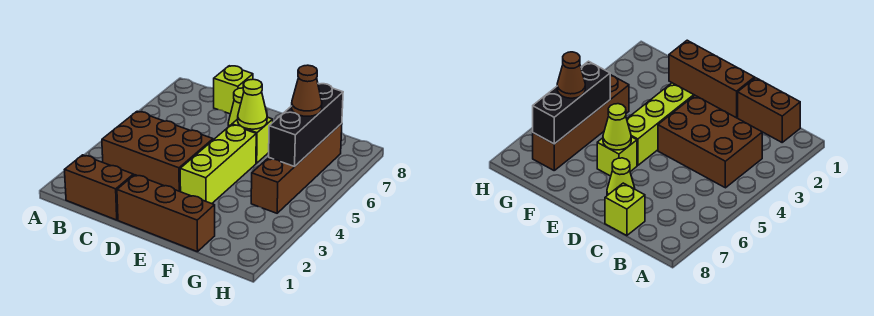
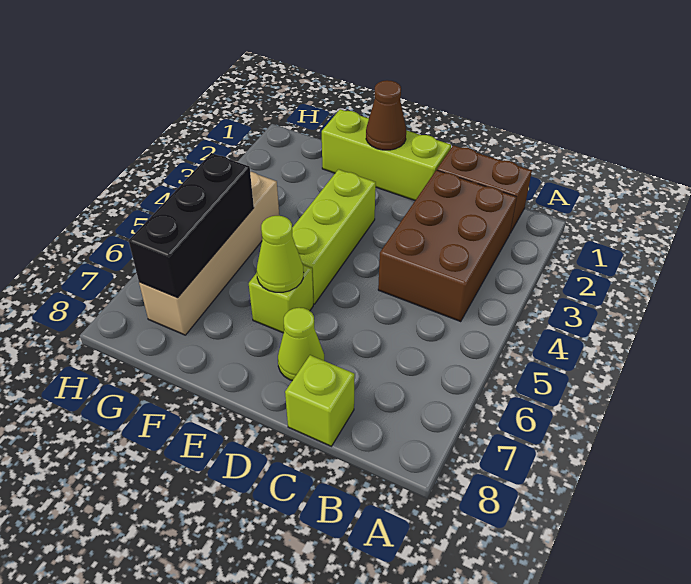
brown brick B3:D4 level 1 -> brown brick B2:C4 level 1
brown brick D1:F1 level 1 -> lime brick D1:F1 level 1
brown brick G4:G7 level 1 -> tan brick G4:G7 level 1
brown cone G6 level 3 -> brown cone E1 level 2

